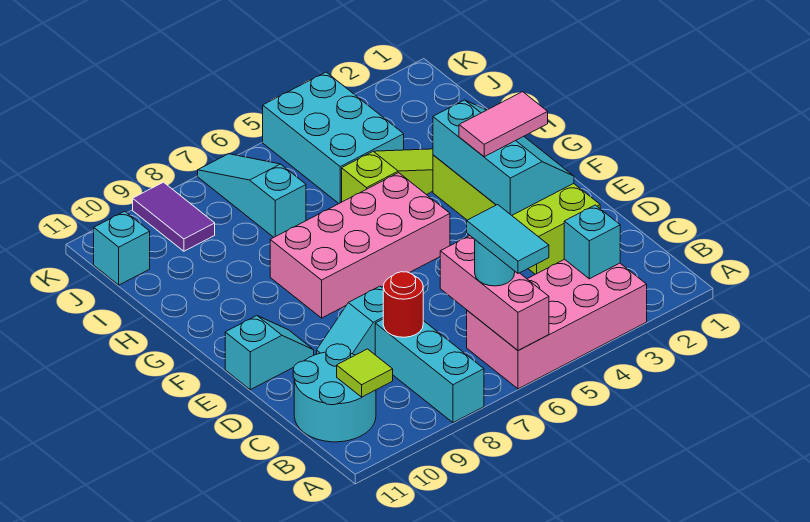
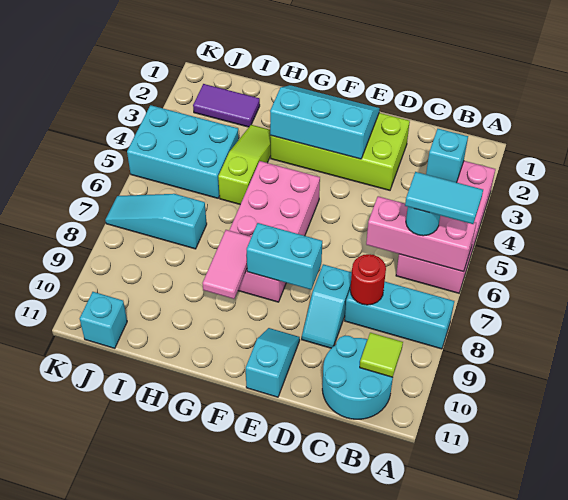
none -> cyan brick E8:F8 level 2
pink tile F2:F3 level 3 -> pink tile G8:G9 level 2
purple tile J9:K9 level 1 -> purple tile I2:J2 level 1

